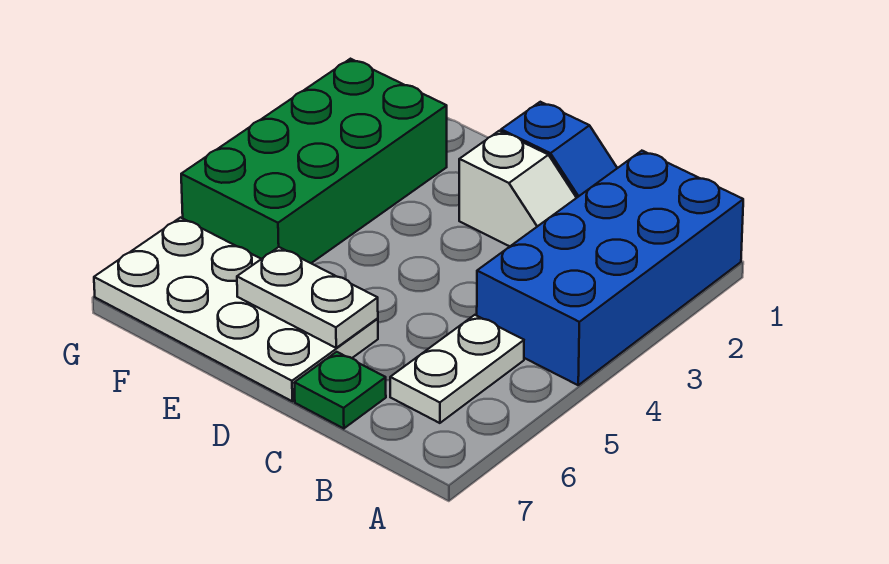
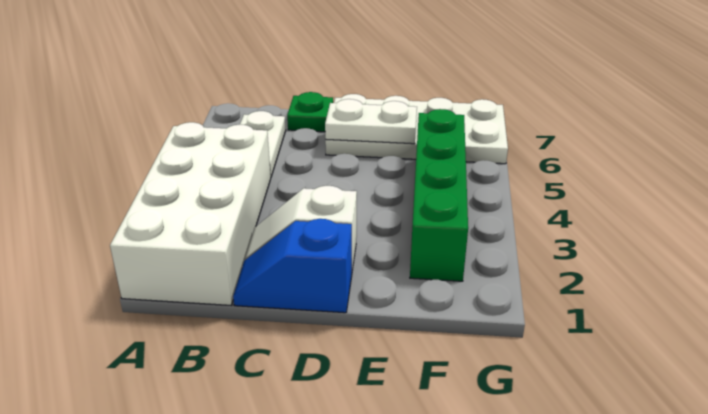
blue brick A1:B4 level 1 -> white brick A1:B4 level 1
green brick F2:G5 level 1 -> green brick F2:F5 level 1

